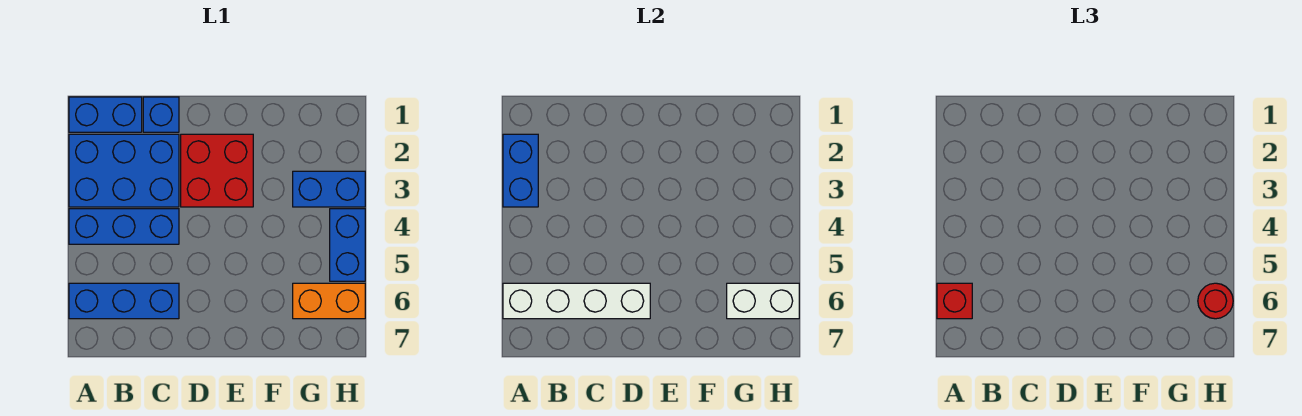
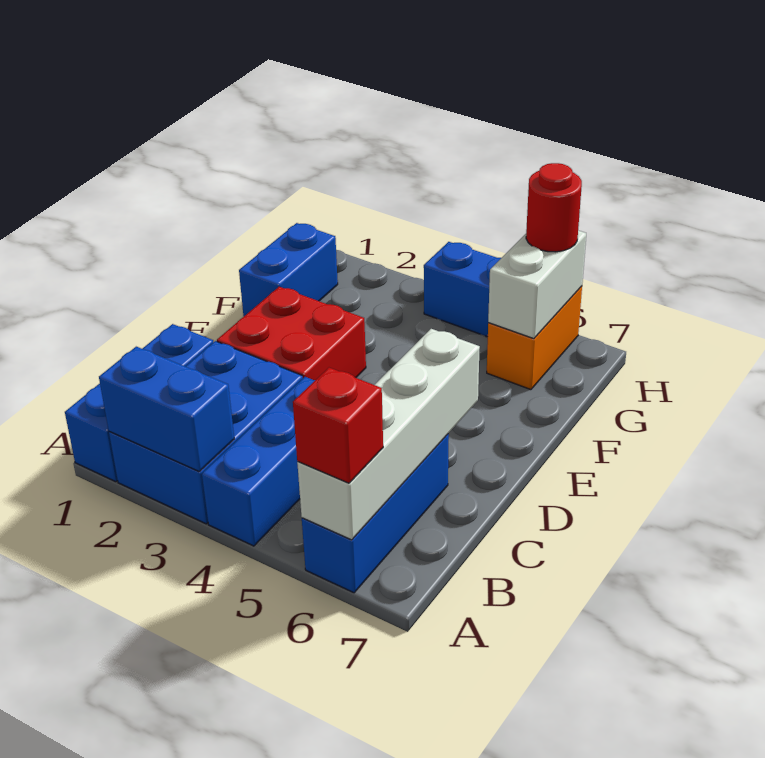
blue brick G3:H3 level 1 -> blue brick F1:G1 level 1

